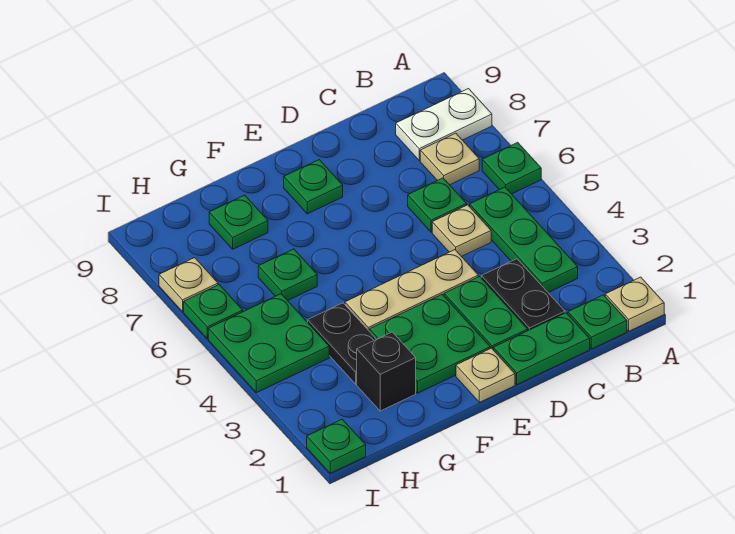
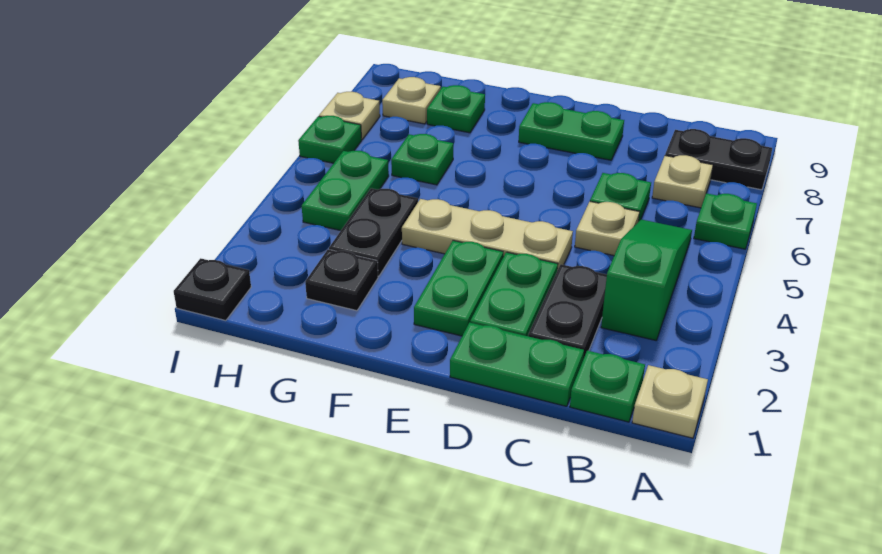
white plate A8:B8 level 1 -> black plate A8:B8 level 1
green plate B3:B5 level 1 -> green slope B3:B5 level 1 top 3
tan plate E1 level 1 -> tan plate H8 level 1
green plate E2:F3 level 1 -> green plate E2:E3 level 1
green plate E8 level 1 -> green plate D8:E8 level 1
black brick G2 level 1 -> black plate G2 level 1
green plate H4:I5 level 1 -> green plate H4:H5 level 1
green plate I1 level 1 -> black plate I1 level 1

